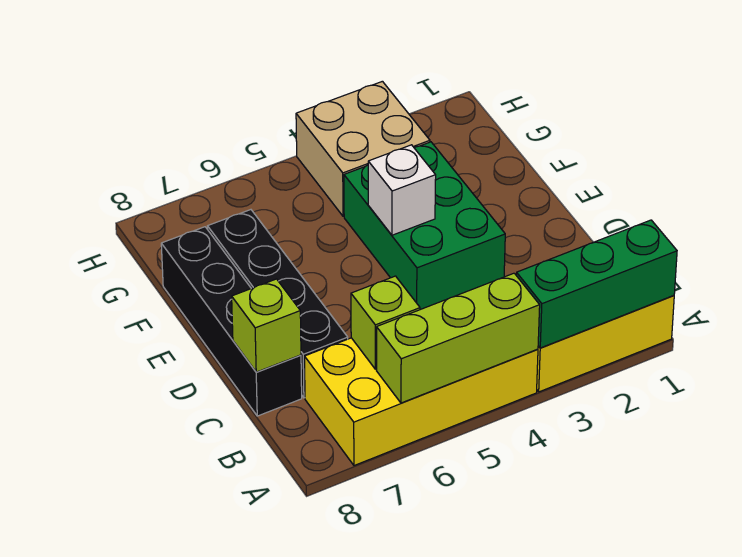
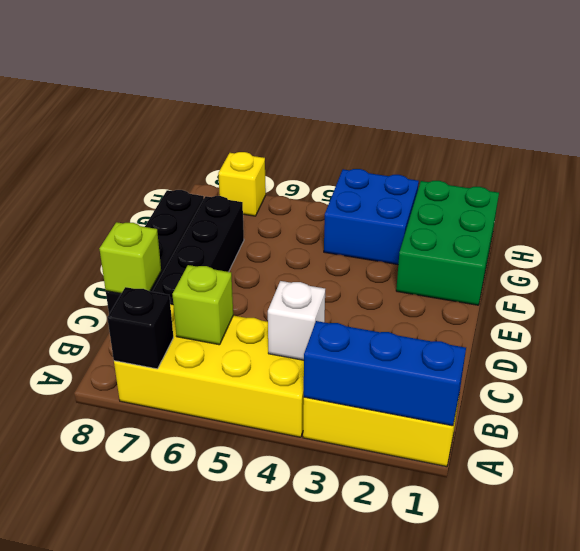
green brick A1:A3 level 2 -> blue brick A1:A3 level 2
lime brick A4:A6 level 2 -> none
none -> black brick A7 level 2
green brick D3:F4 level 1 -> green brick F1:H2 level 1
white brick E4 level 2 -> white brick B4 level 2
tan brick G3:H4 level 1 -> blue brick G3:H4 level 1
none -> yellow brick H7 level 1

